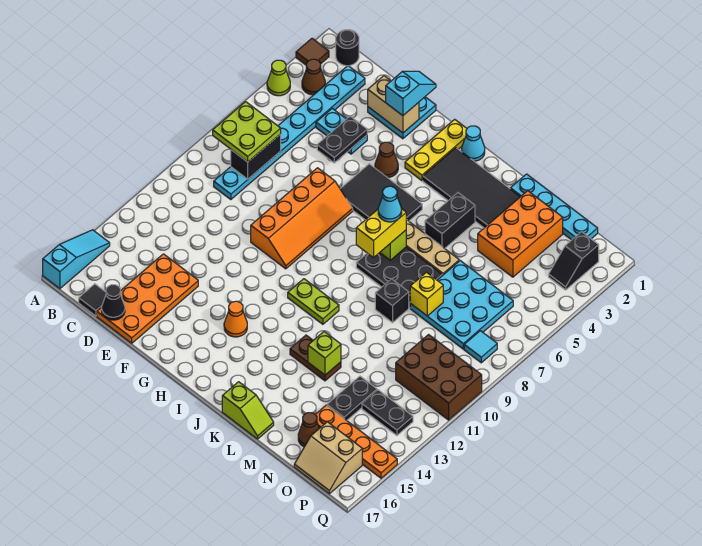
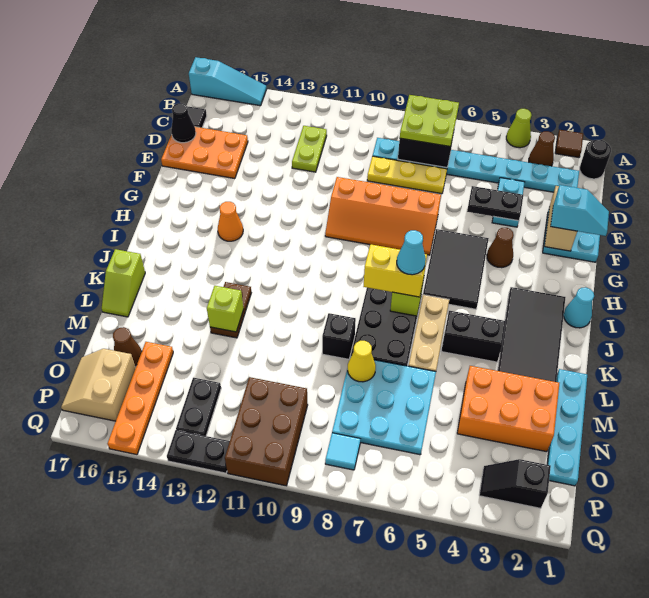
orange plate D14:E17 level 1 -> orange plate D15:E17 level 1
yellow plate H1:H3 level 1 -> yellow plate D7:D9 level 1
lime plate I11:J11 level 1 -> lime plate C12:D12 level 1
yellow brick M8 level 2 -> yellow cone M8 level 2
black plate N13:N14 level 1 -> black plate Q12:Q13 level 1

